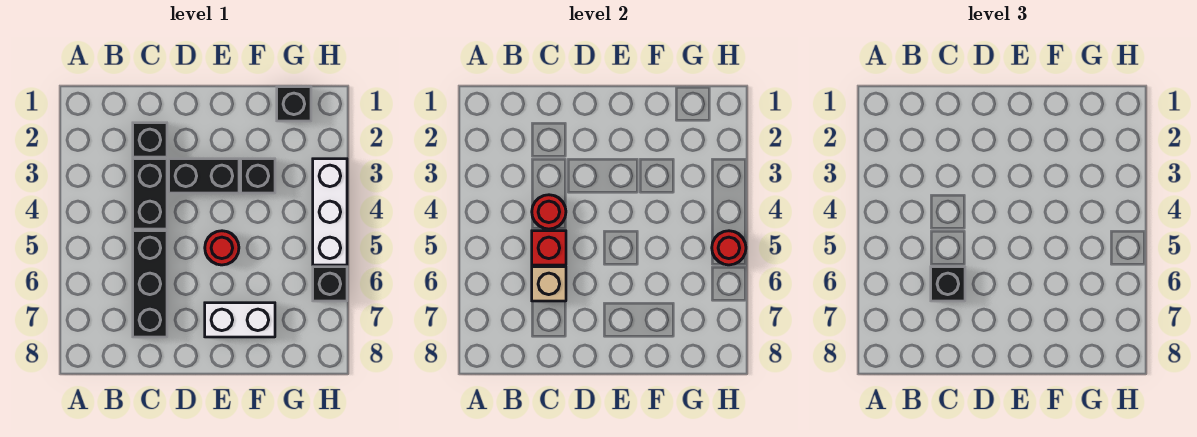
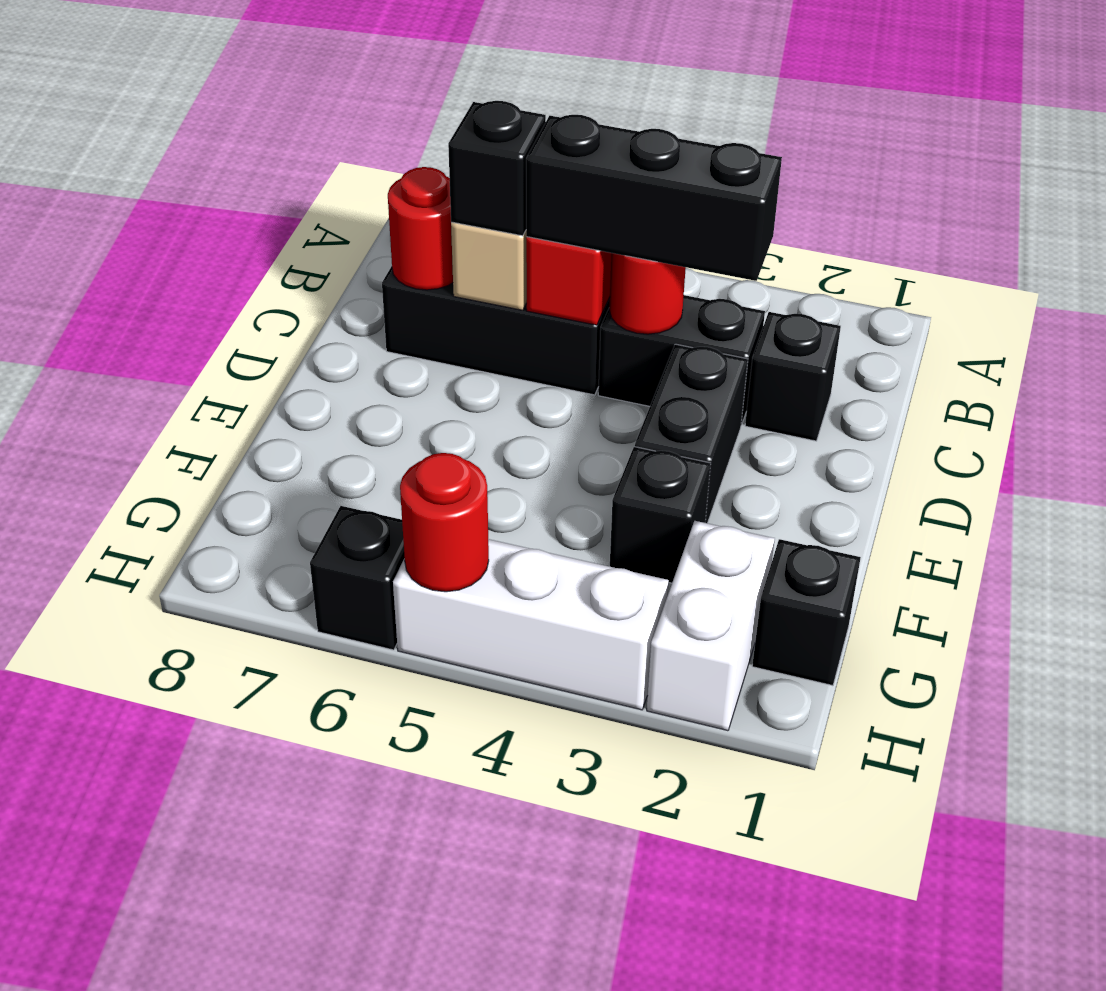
none -> black brick C3:C5 level 3
red round brick E5 level 1 -> red round brick C7 level 2
white brick E7:F7 level 1 -> white brick G2:H2 level 1

